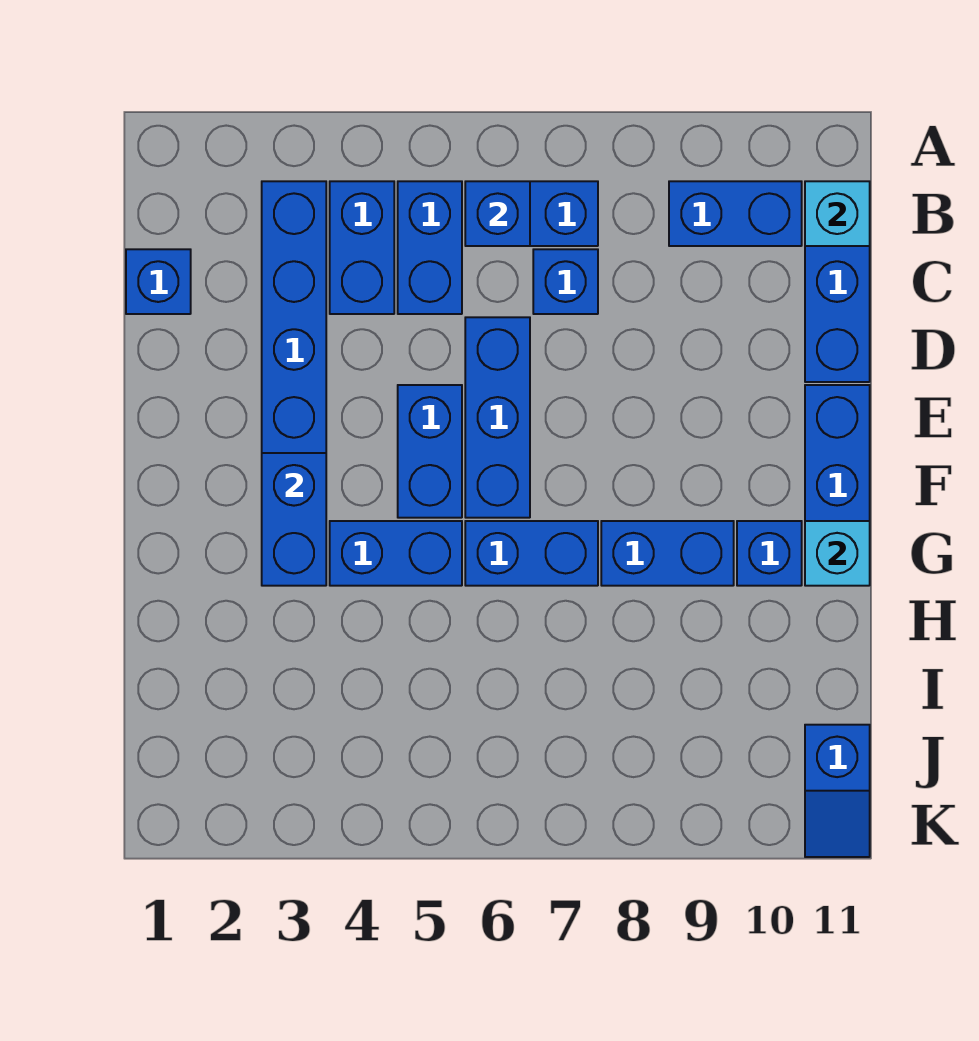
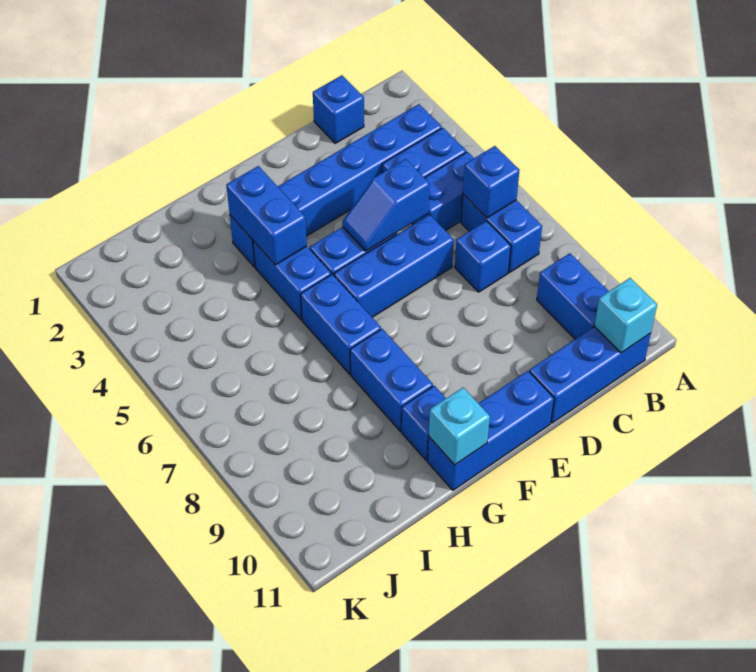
blue brick F3:G3 level 2 -> blue brick G3:G4 level 2
blue slope J11:K11 level 1 top J -> blue slope D5:E5 level 2 top D

